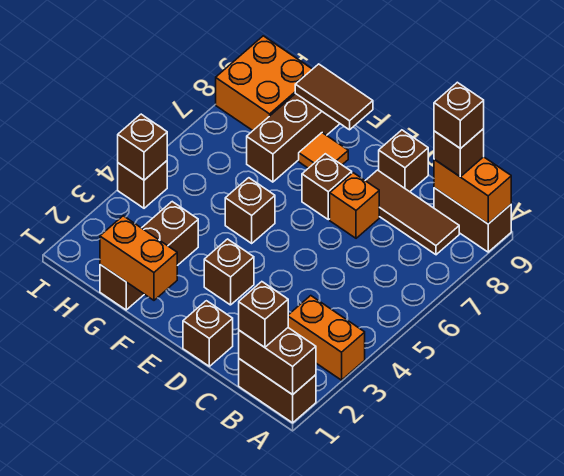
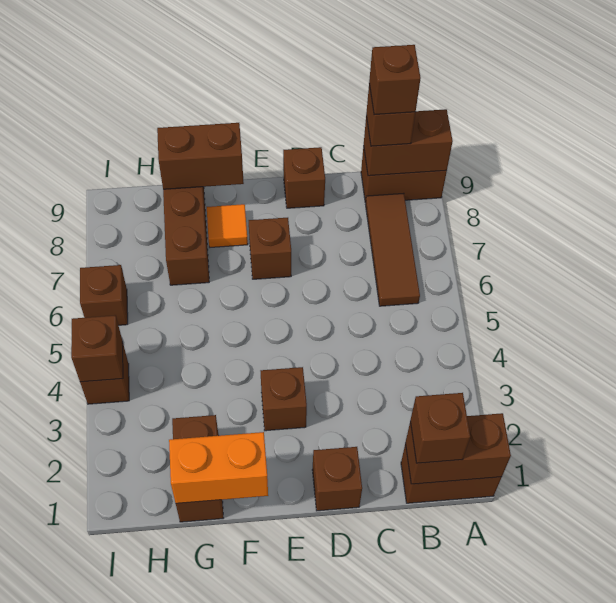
orange brick A3:B3 level 1 -> none
orange brick A9:B9 level 2 -> brown brick A9:B9 level 2
brown tile B8:D8 level 1 -> brown tile B6:B8 level 1
orange brick D7 level 1 -> none
brown brick F5 level 1 -> brown brick I6 level 1
brown tile F9:G9 level 2 -> brown brick F9:G9 level 2
brown brick G1:G3 level 1 -> brown brick G1:G2 level 1
orange brick H8:I9 level 1 -> none

